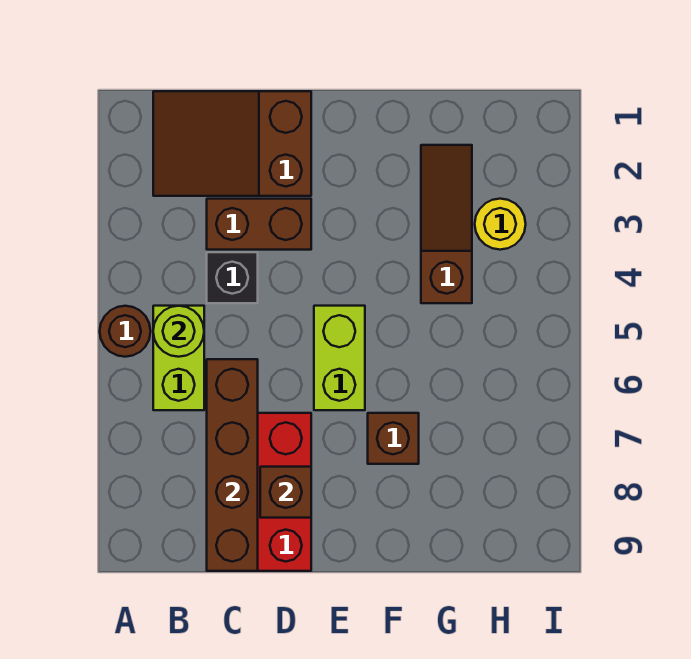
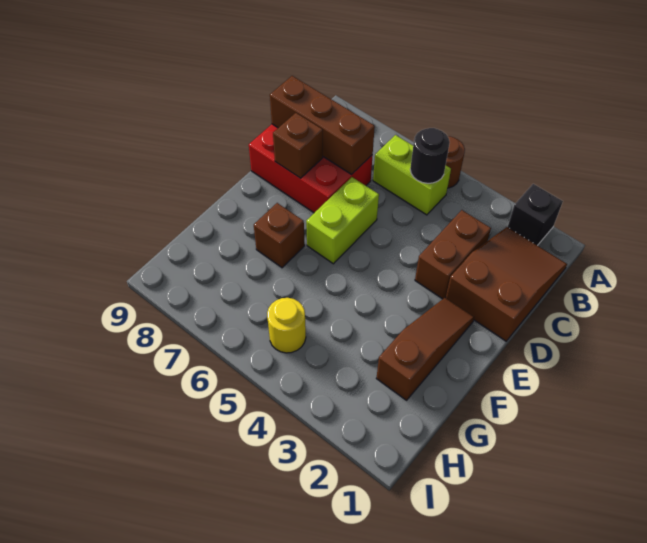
lime round brick B5 level 2 -> black round brick B5 level 2
black brick C4 level 1 -> black brick A2 level 1
brown brick C6:C9 level 2 -> brown brick C7:C9 level 2
lime brick E5:E6 level 1 -> lime brick D6:E6 level 1
brown slope G2:G4 level 1 top 4 -> brown slope E2:G2 level 1 top G
yellow round brick H3 level 1 -> yellow round brick H5 level 1

